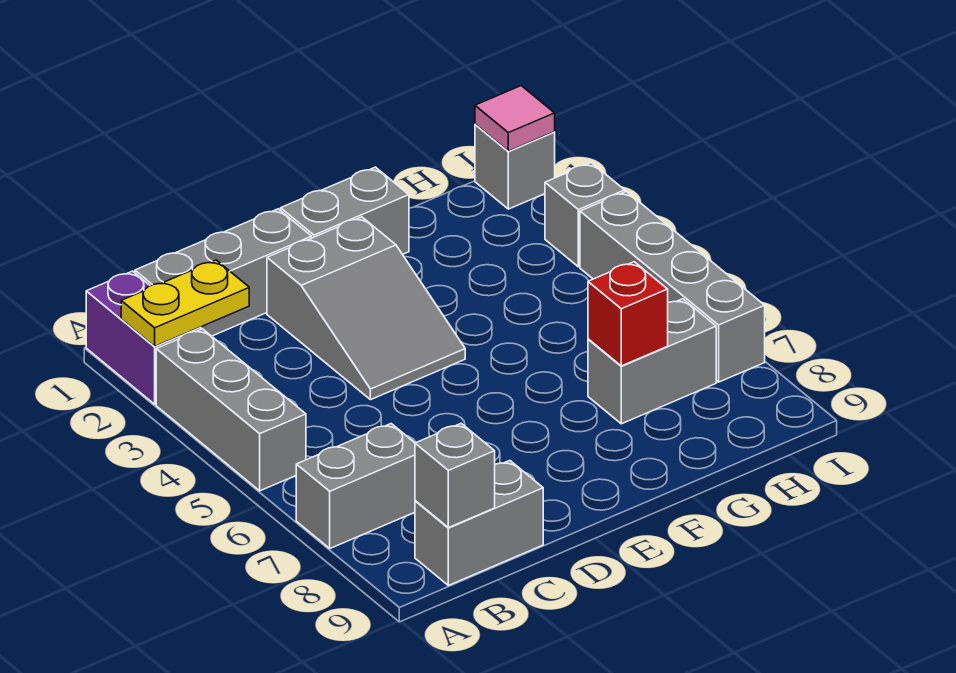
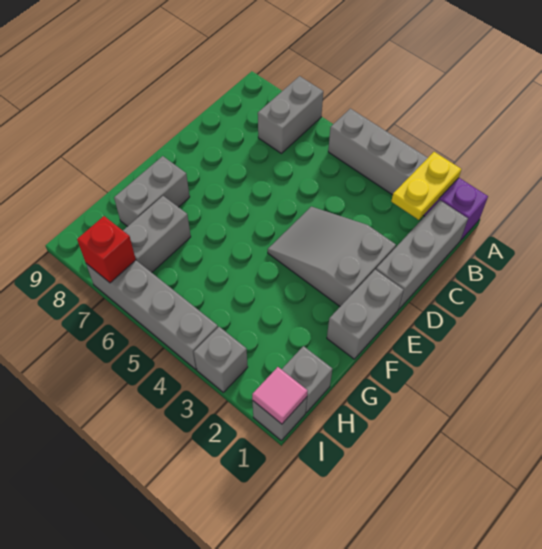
grey brick B9:C9 level 1 -> grey brick F8:G8 level 1
grey brick B9 level 2 -> grey brick H1 level 1
red brick G7 level 2 -> red brick I7 level 2

